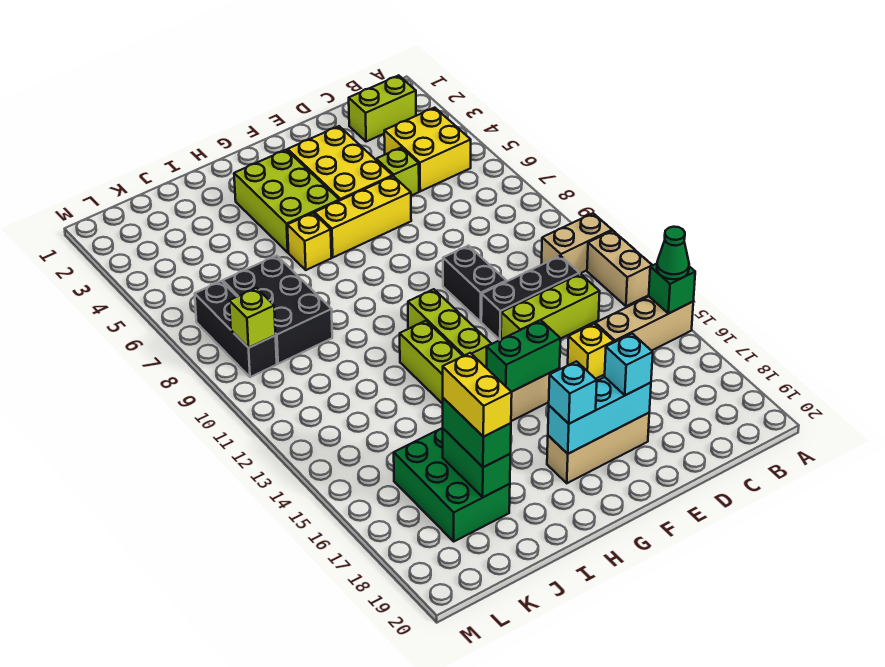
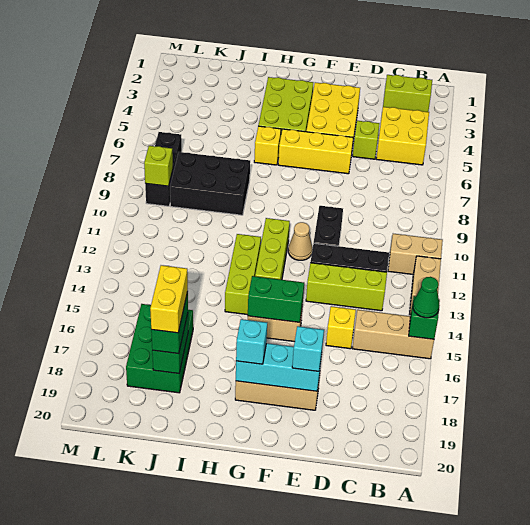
none -> tan cone F11 level 1
black brick J7:K9 level 1 -> black brick I8:K9 level 1

